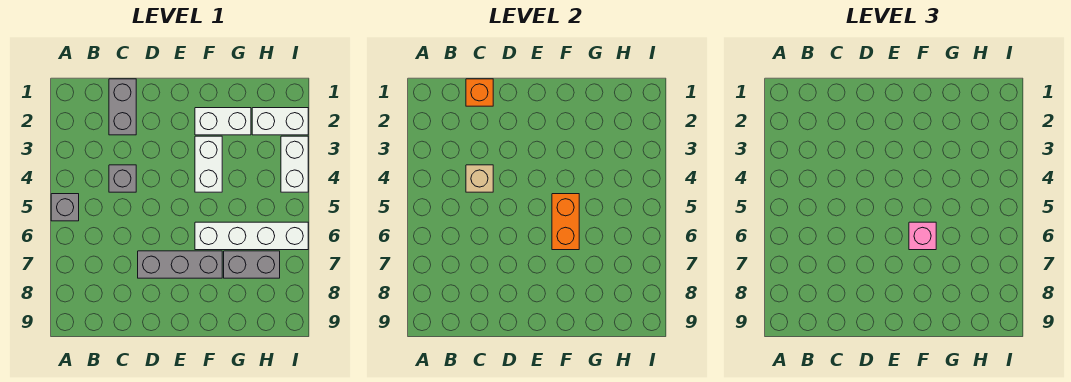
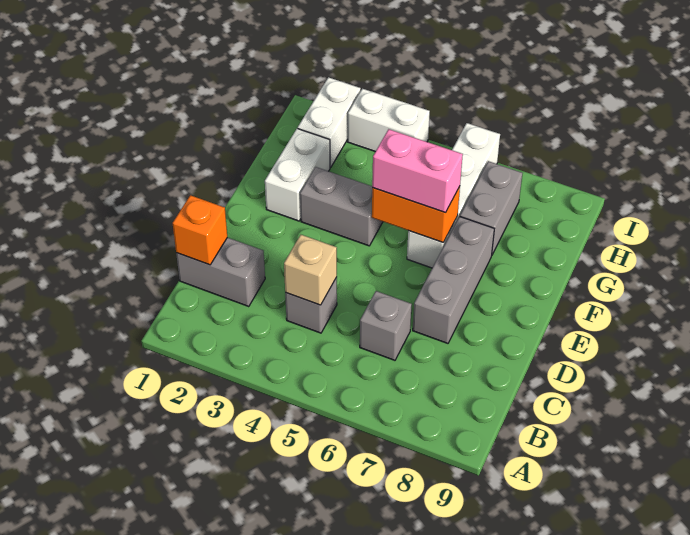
grey brick A5 level 1 -> grey brick C6 level 1
white brick F3:F4 level 1 -> grey brick F3:F4 level 1
pink brick F6 level 3 -> pink brick F5:F6 level 3

